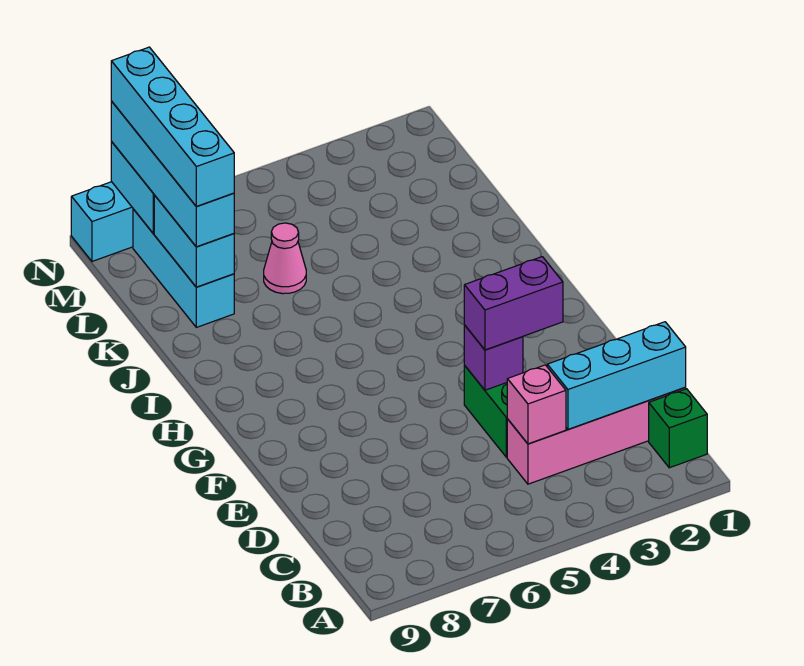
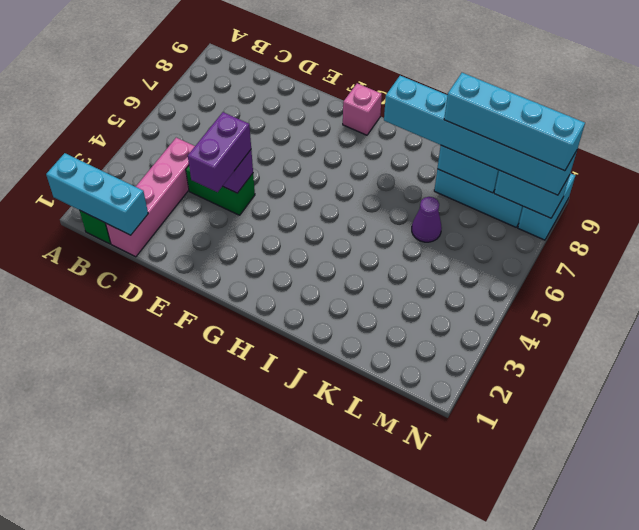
cyan brick C1:C3 level 2 -> cyan brick A1:C1 level 2
pink brick C4 level 2 -> pink brick G9 level 1
pink cone K6 level 1 -> purple cone K6 level 1
cyan brick K8:N8 level 3 -> cyan brick I8:N8 level 3

